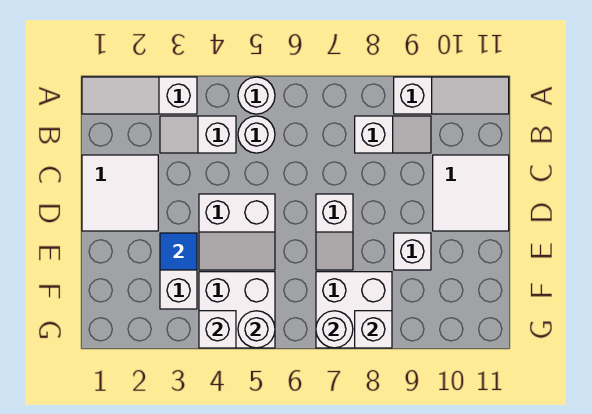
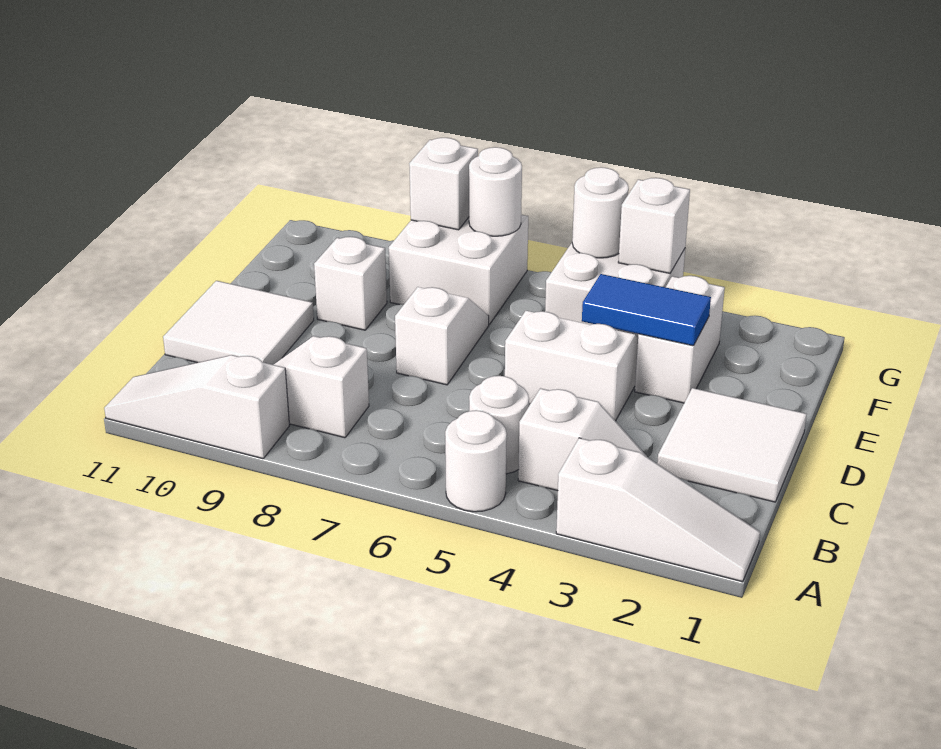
blue tile E3 level 2 -> blue tile E3:E4 level 2

